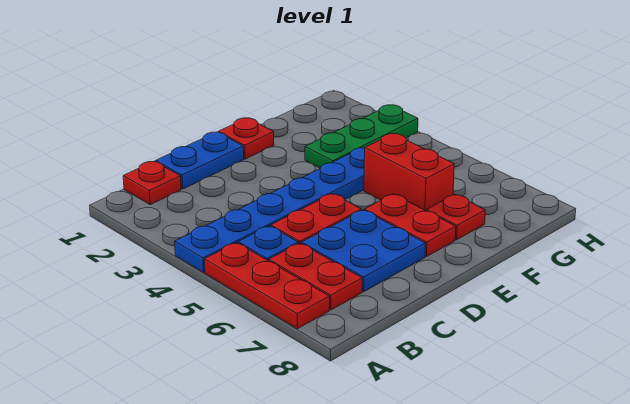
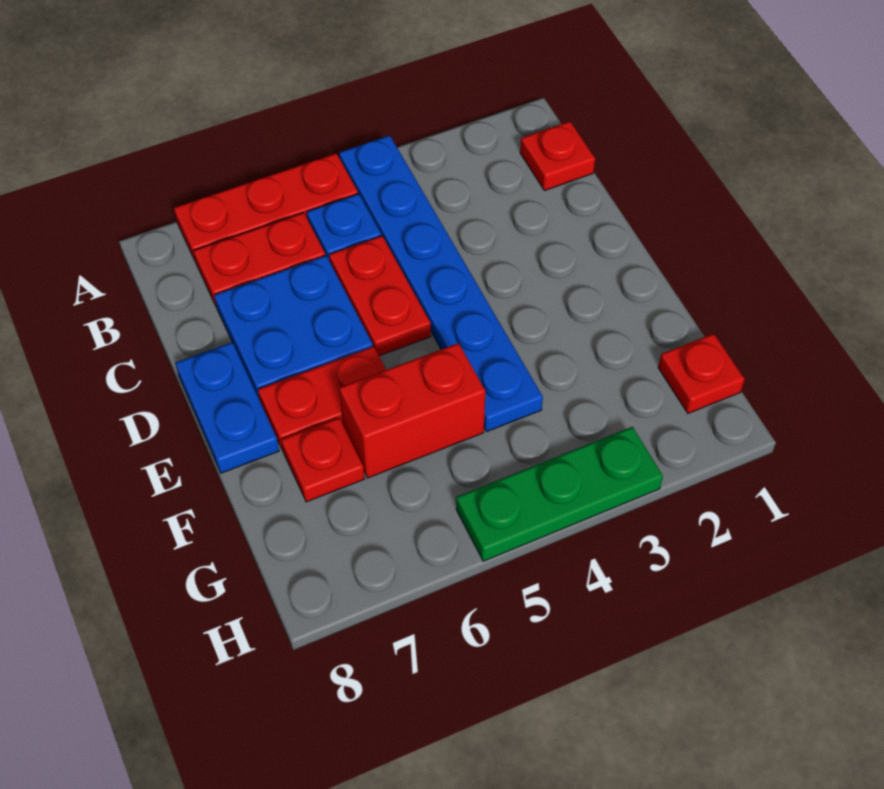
blue plate C1:D1 level 1 -> blue plate D8:E8 level 1
red plate E1 level 1 -> red plate G1 level 1
green plate F3:H3 level 1 -> green plate H3:H5 level 1

